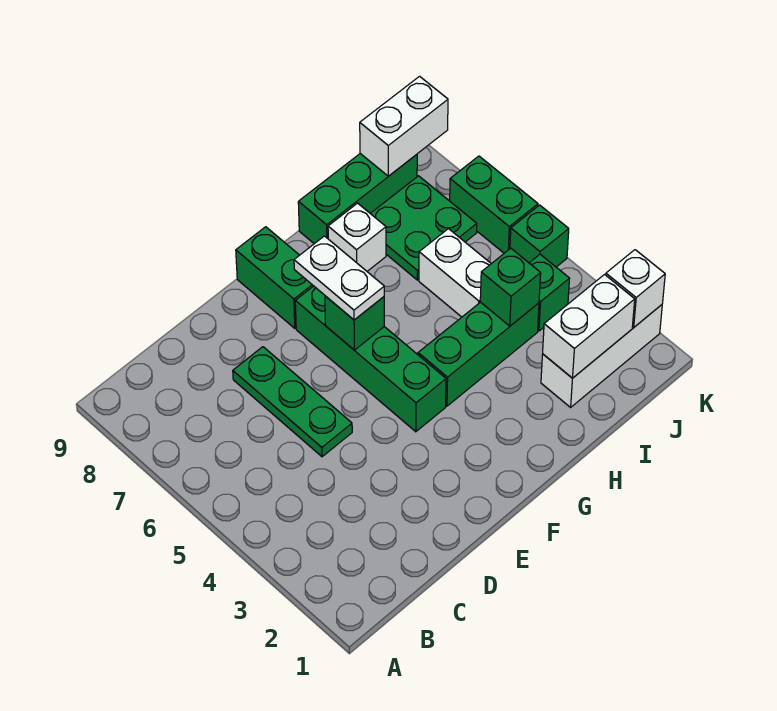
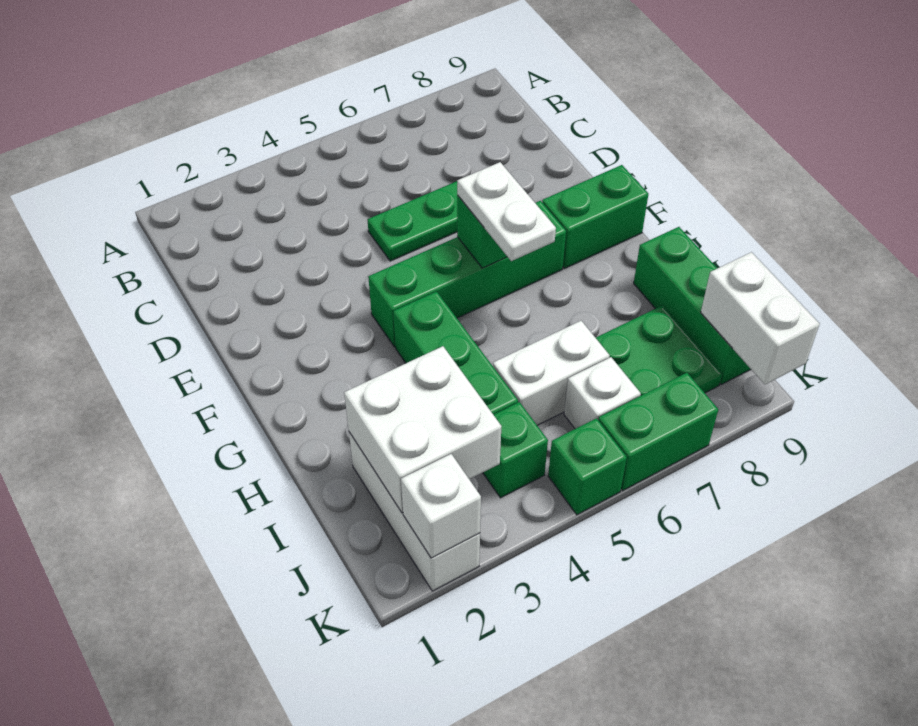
white plate F6:F7 level 3 -> white plate F6:G6 level 3
white brick H8 level 1 -> white brick J6 level 1
white brick I2:J2 level 2 -> white brick I2:J3 level 2
green brick I4 level 2 -> none

